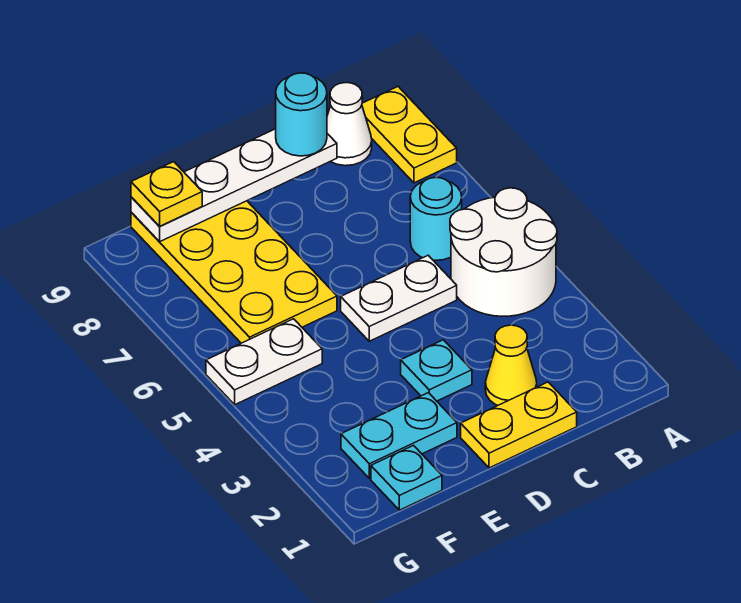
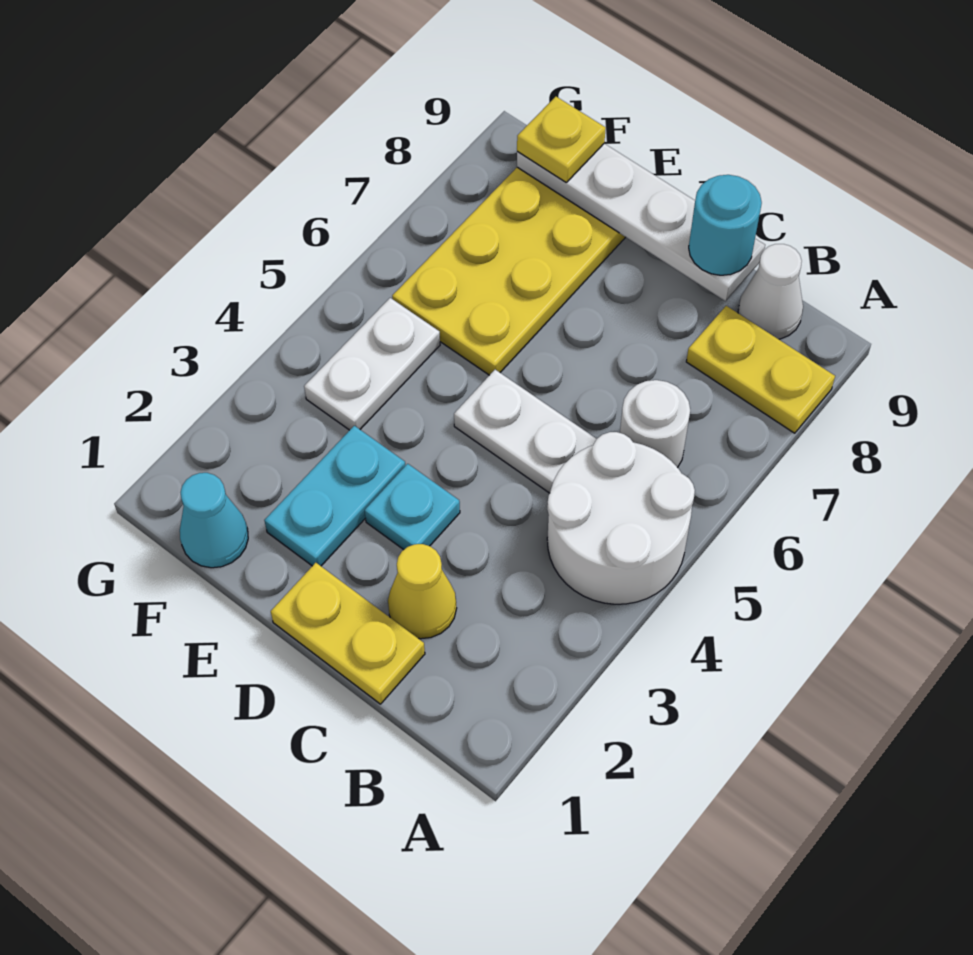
yellow plate A8:A9 level 1 -> yellow plate A8:B8 level 1
cyan round brick B6 level 1 -> white round brick B6 level 1
cyan plate E2:F2 level 1 -> cyan plate E2:E3 level 1
cyan plate F1 level 1 -> cyan cone F1 level 1
white plate F5:G5 level 1 -> white plate F4:F5 level 1

